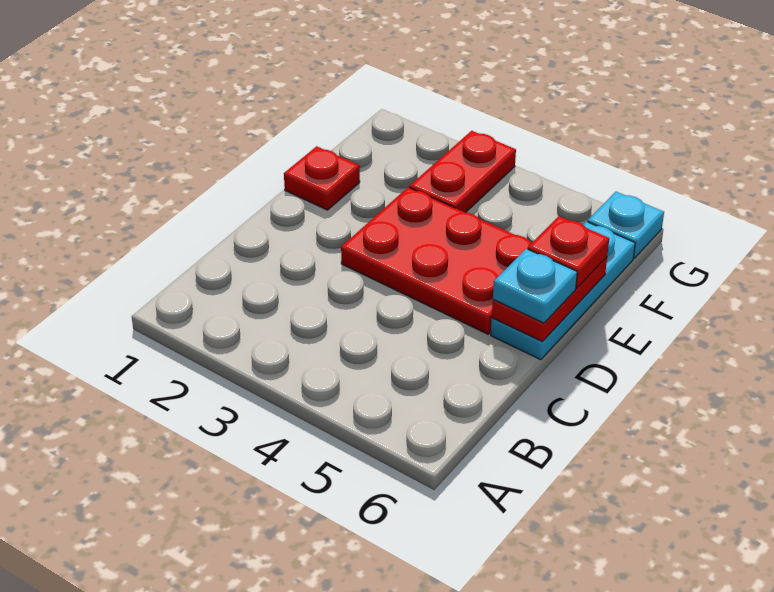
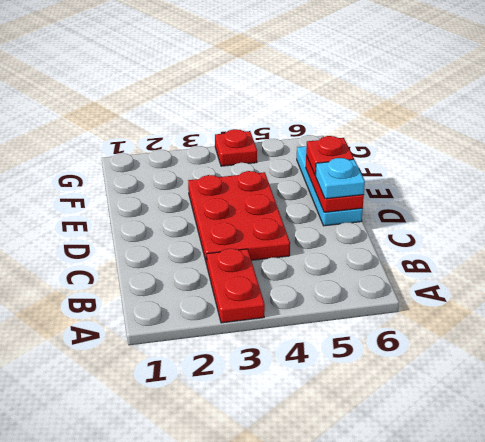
red plate D3:E5 level 1 -> red plate C3:E4 level 1
red plate E1 level 1 -> red plate G4 level 1
red plate F3:G3 level 1 -> red plate A3:B3 level 1
cyan plate G6 level 1 -> none

